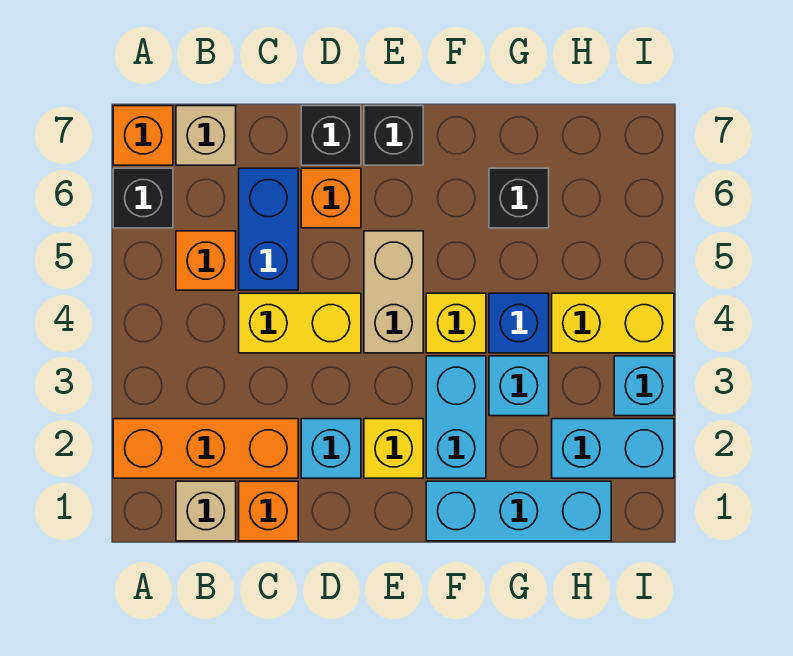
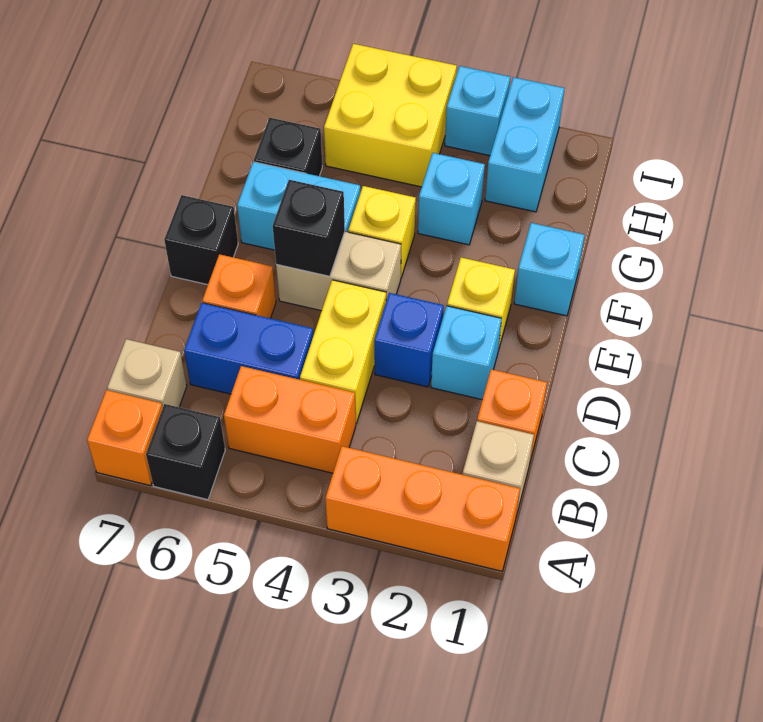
orange brick A2:C2 level 1 -> orange brick A1:A3 level 1
orange brick B5 level 1 -> orange brick B4:B5 level 1
black brick D7 level 1 -> black brick E5 level 2
cyan brick F1:H1 level 1 -> cyan brick F1 level 1
cyan brick F2:F3 level 1 -> cyan brick F5:F6 level 1
blue brick G4 level 1 -> blue brick D3 level 1
yellow brick H4:I4 level 1 -> yellow brick H4:I5 level 1

